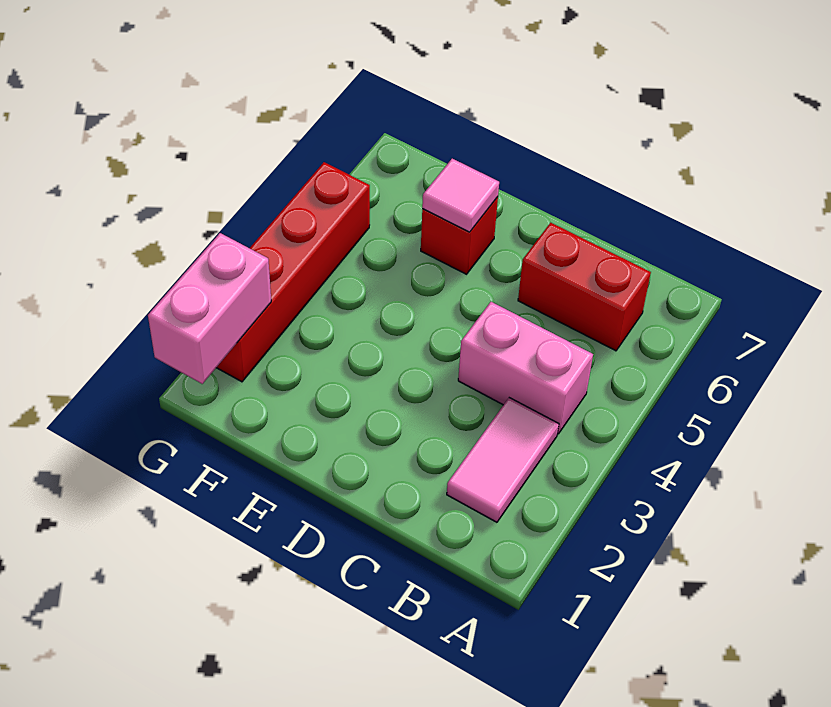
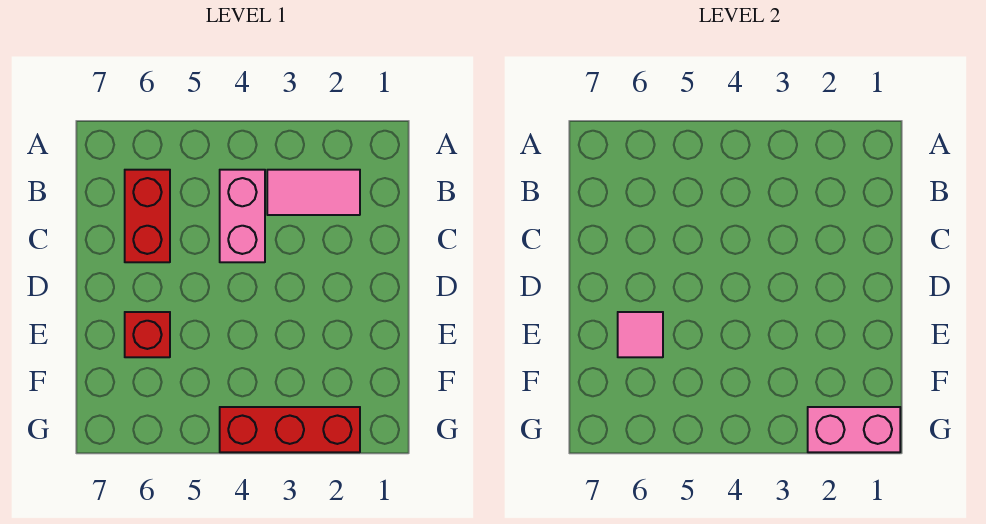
red brick G2:G5 level 1 -> red brick G2:G4 level 1

